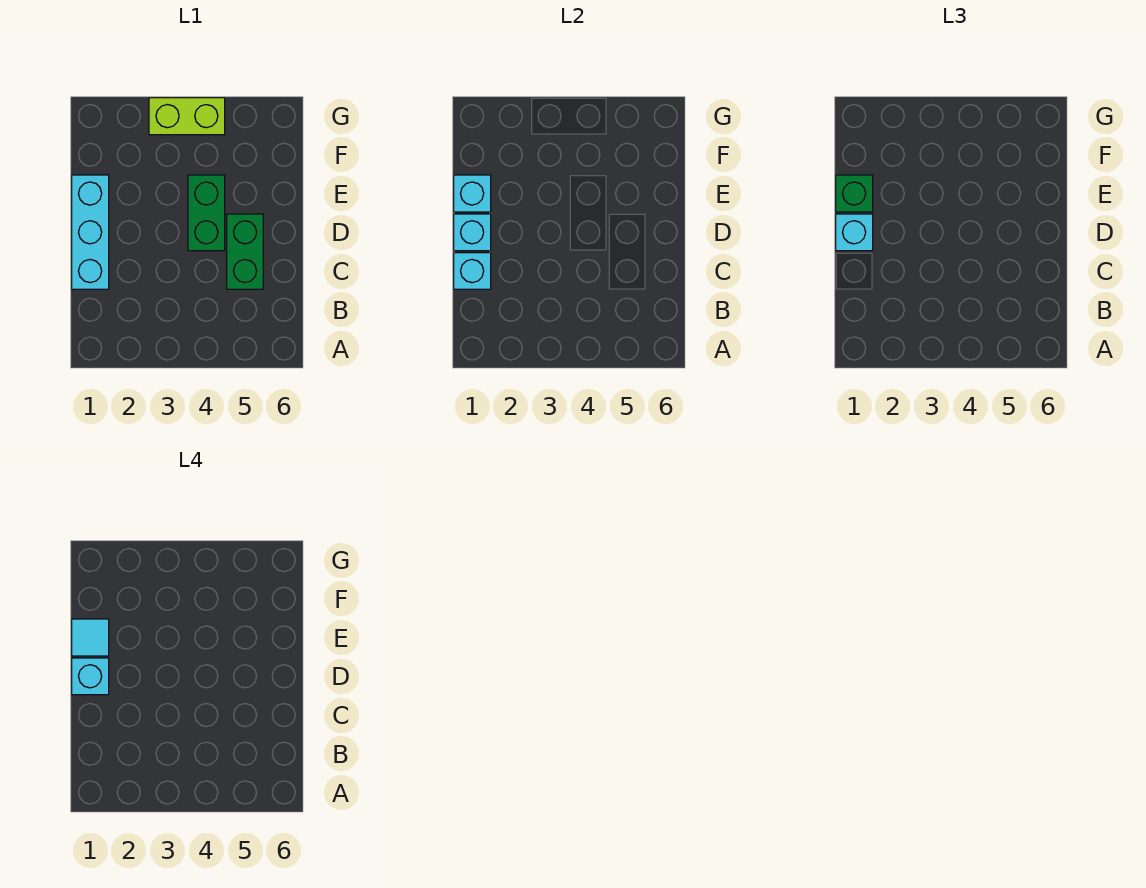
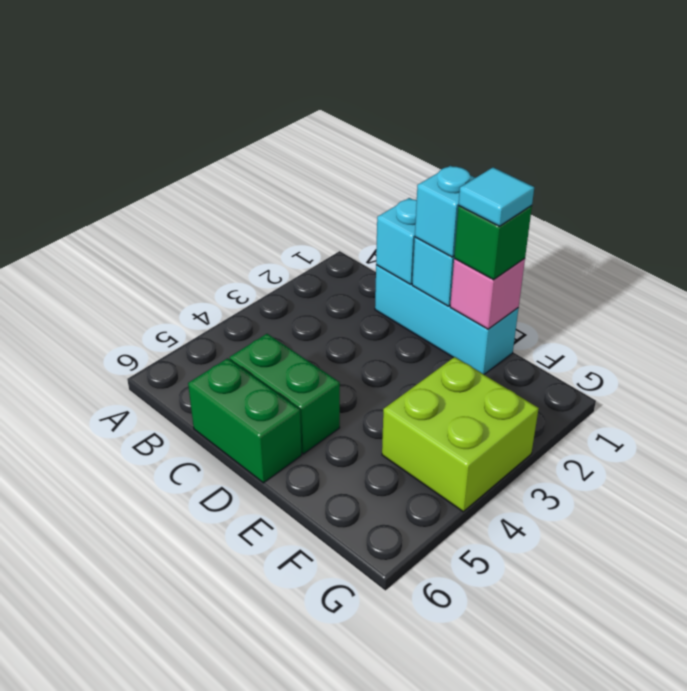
cyan brick D1 level 4 -> none
green brick D4:E4 level 1 -> green brick C6:D6 level 1
cyan brick E1 level 2 -> pink brick E1 level 2
lime brick G3:G4 level 1 -> lime brick F3:G4 level 1

